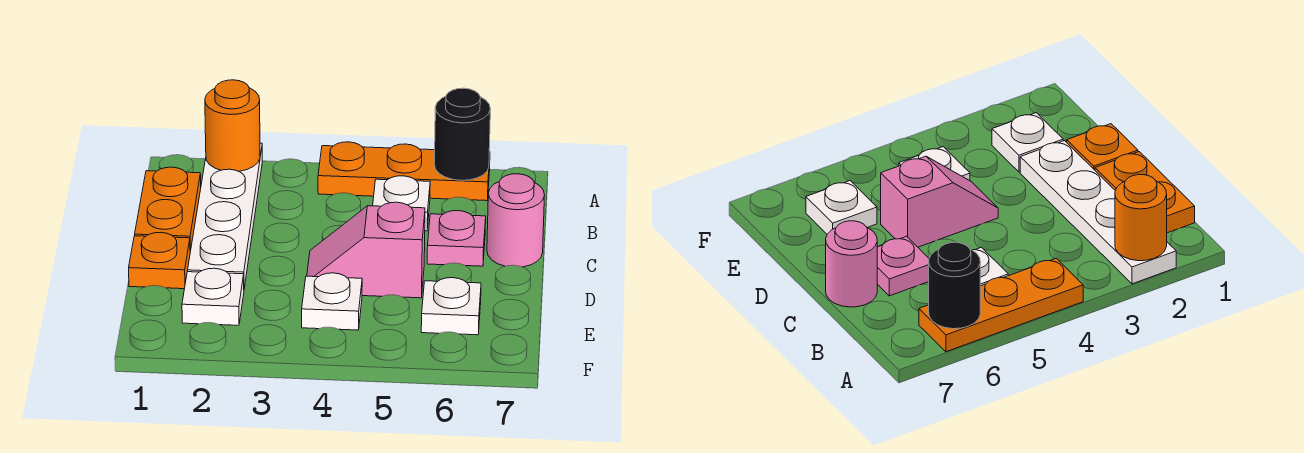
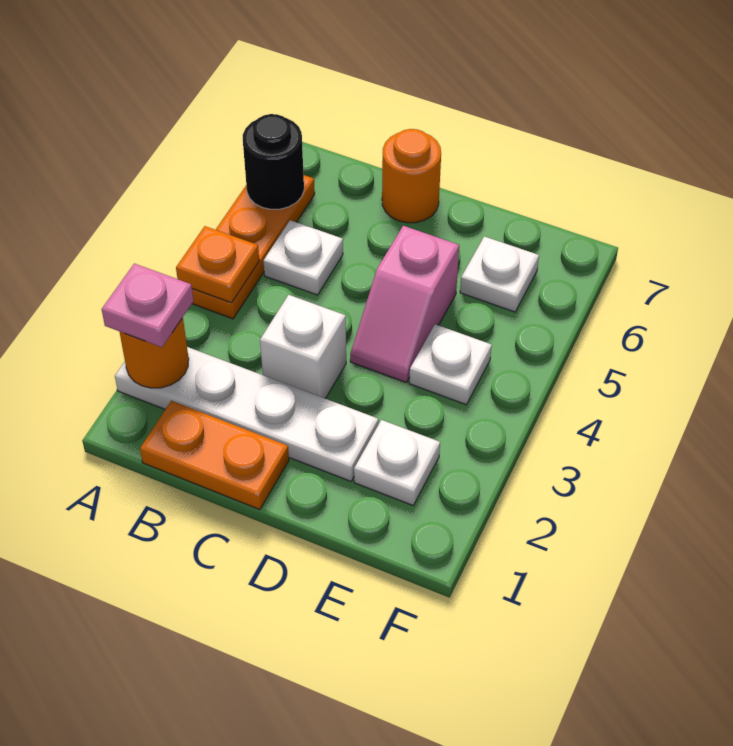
none -> white brick C3 level 1
pink plate C6 level 1 -> pink plate A2 level 3
pink round brick C7 level 1 -> orange round brick C7 level 1
orange plate D1 level 1 -> orange plate A4 level 2

